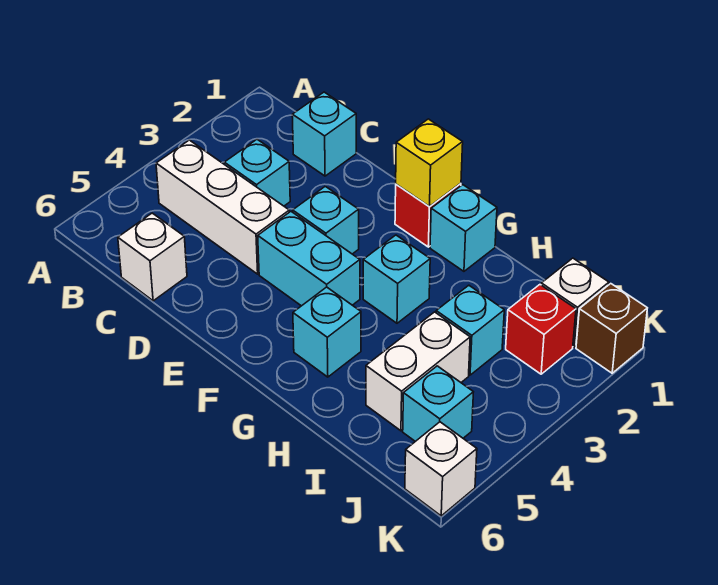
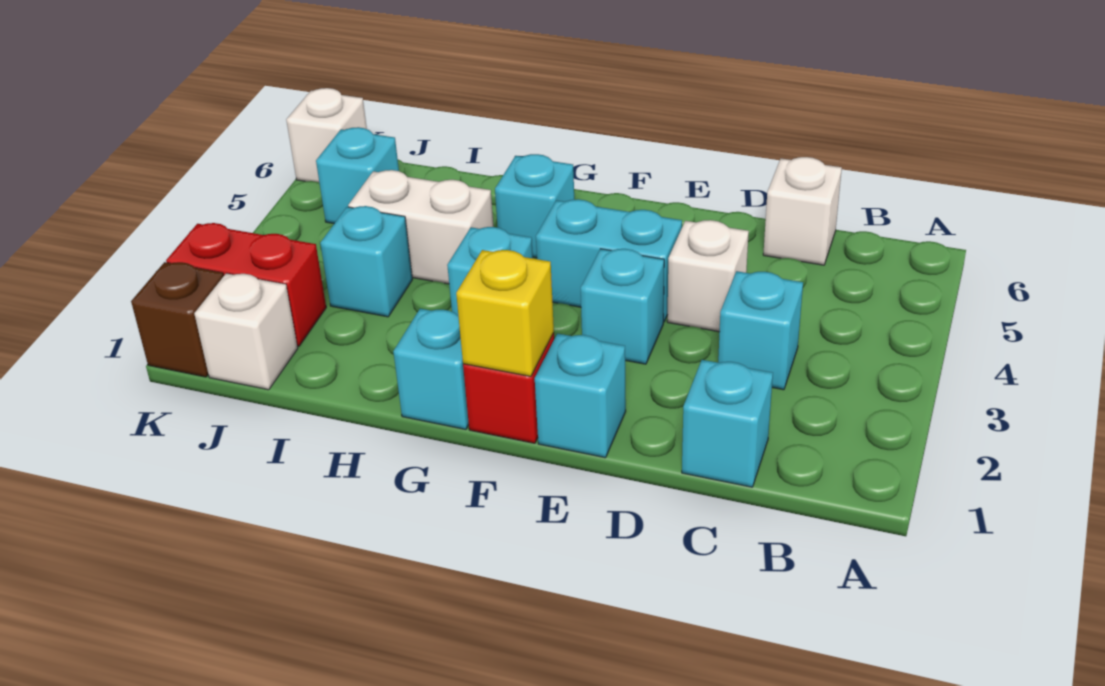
white brick B4:D4 level 1 -> white brick D4 level 1
none -> cyan brick E1 level 1
white brick I4:I5 level 1 -> white brick H4:I4 level 1
red brick J2 level 1 -> red brick J2:K2 level 1

